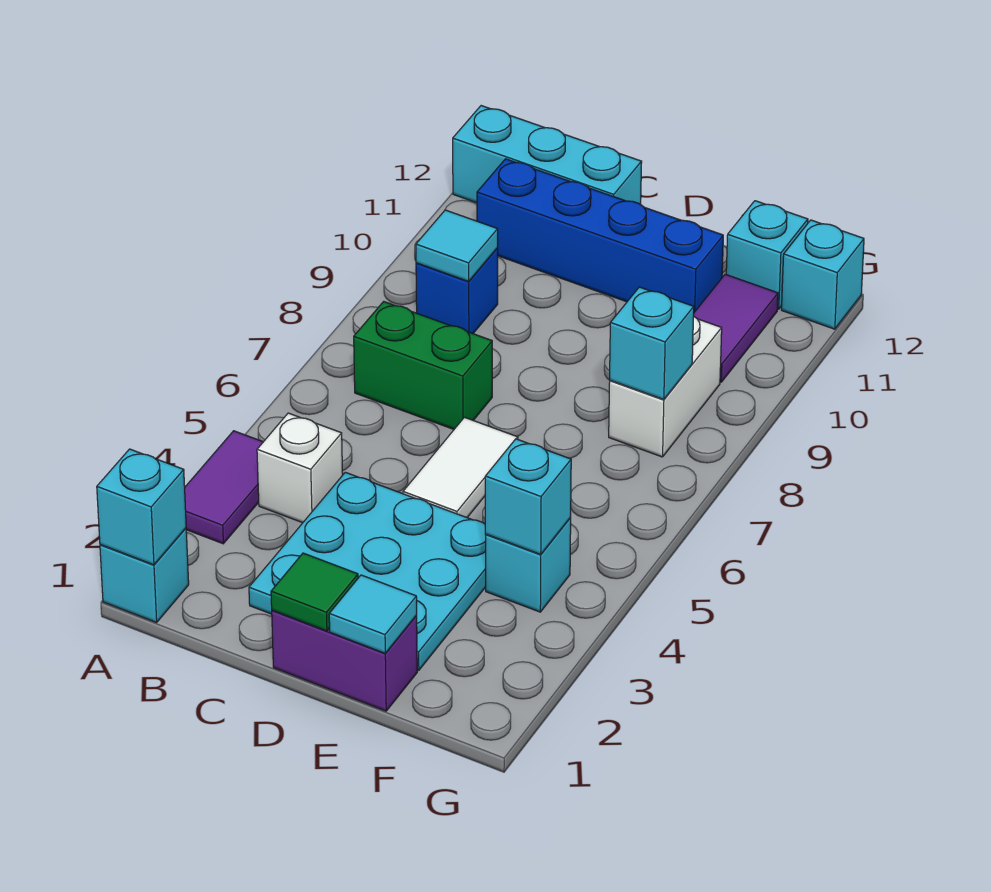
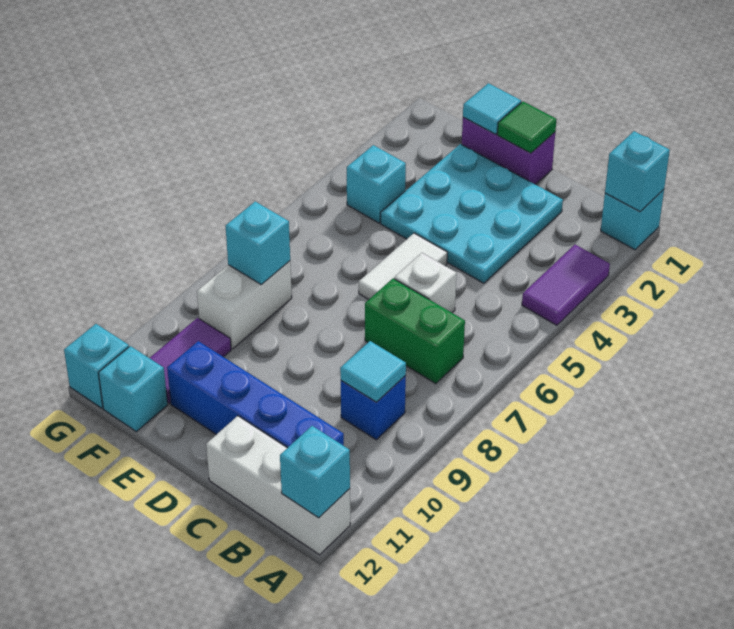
cyan brick A12:C12 level 1 -> white brick A12:C12 level 1
white brick B4 level 1 -> white brick C6 level 1
cyan brick F4 level 2 -> cyan brick A12 level 2

